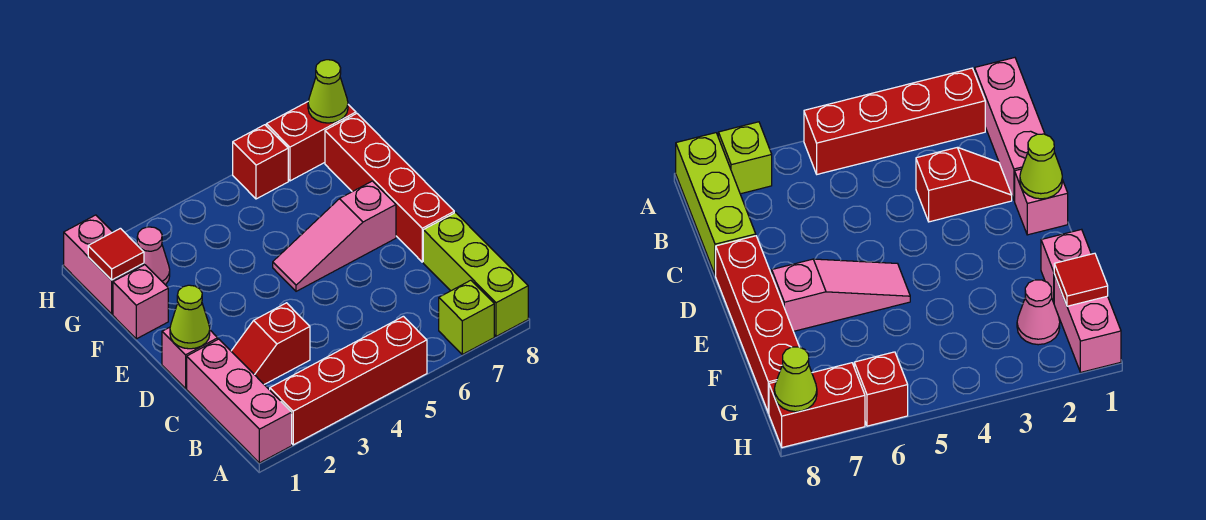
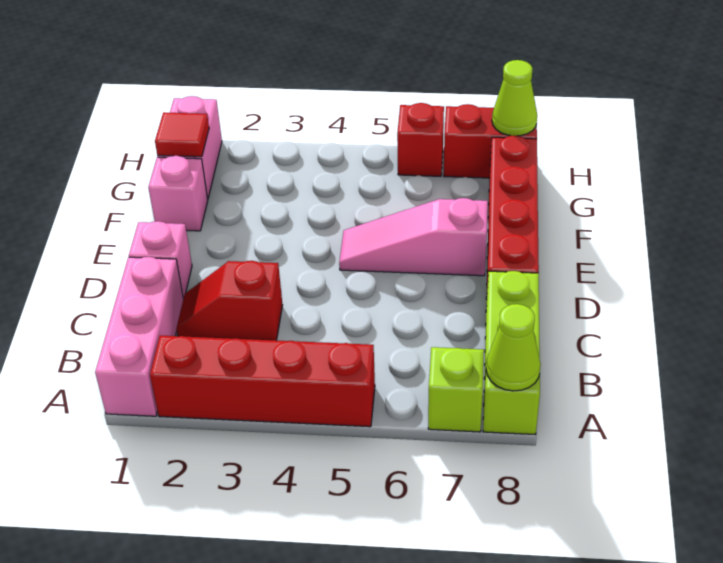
lime cone D1 level 2 -> lime cone A8 level 2
pink cone G2 level 1 -> none

